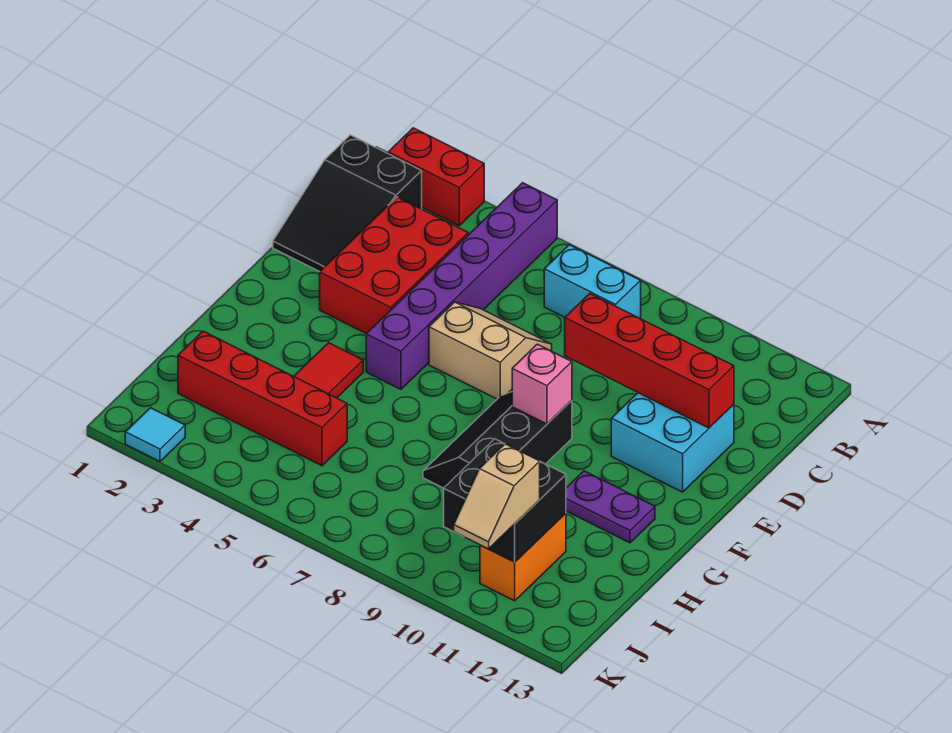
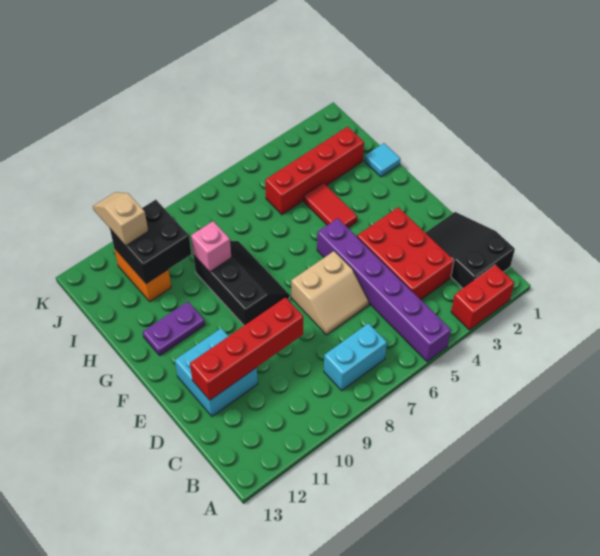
pink brick F9 level 2 -> pink brick H9 level 2
cyan tile K2 level 1 -> cyan tile H1 level 1

